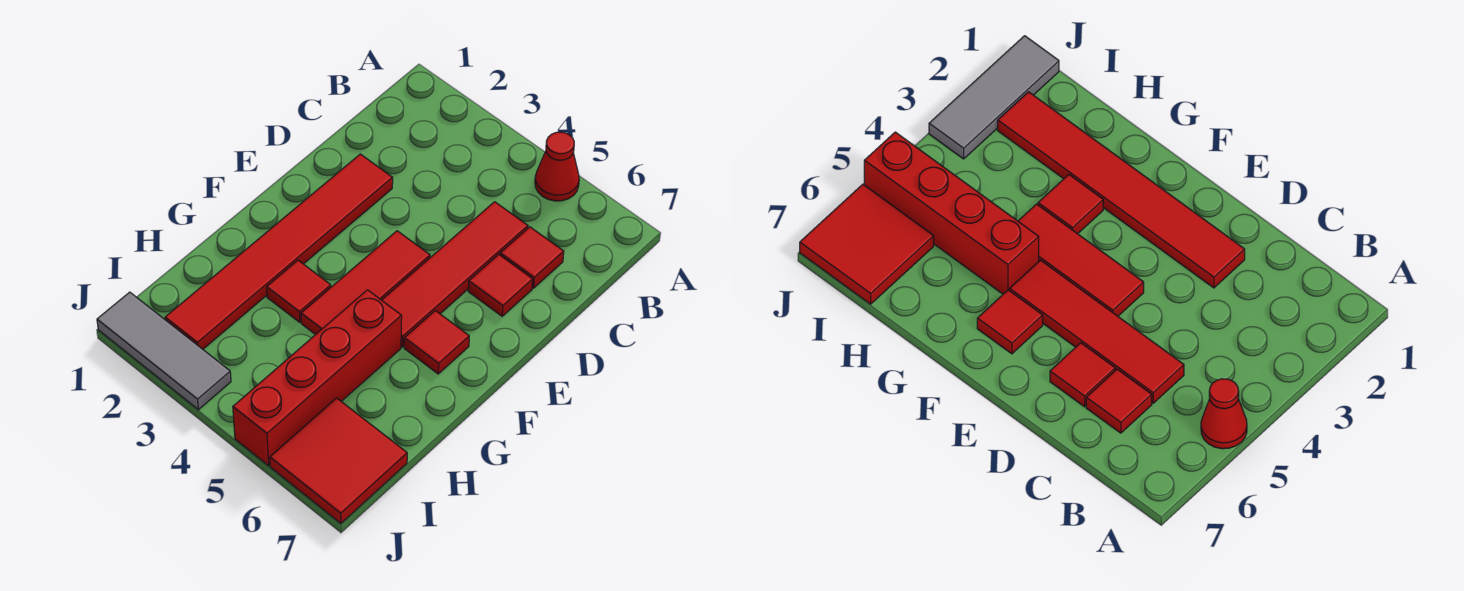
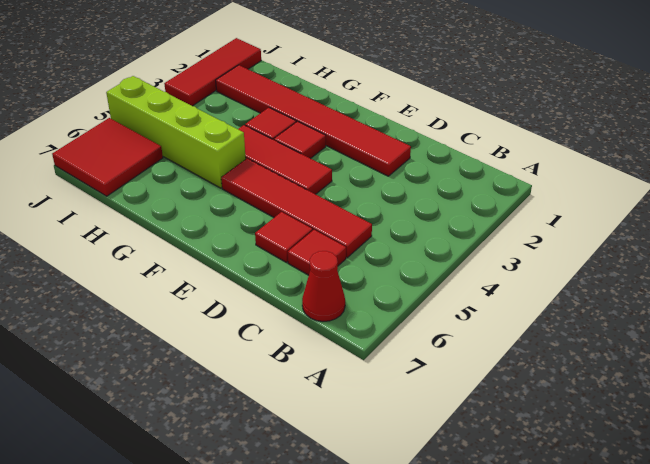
red cone A5 level 1 -> red cone B7 level 1
red tile F6 level 1 -> red tile F3 level 1
red brick G5:J5 level 1 -> lime brick G5:J5 level 1
grey tile J1:J3 level 1 -> red tile J1:J3 level 1

